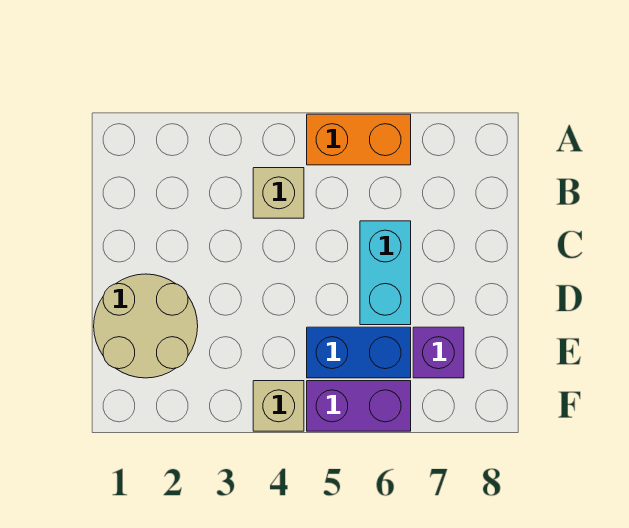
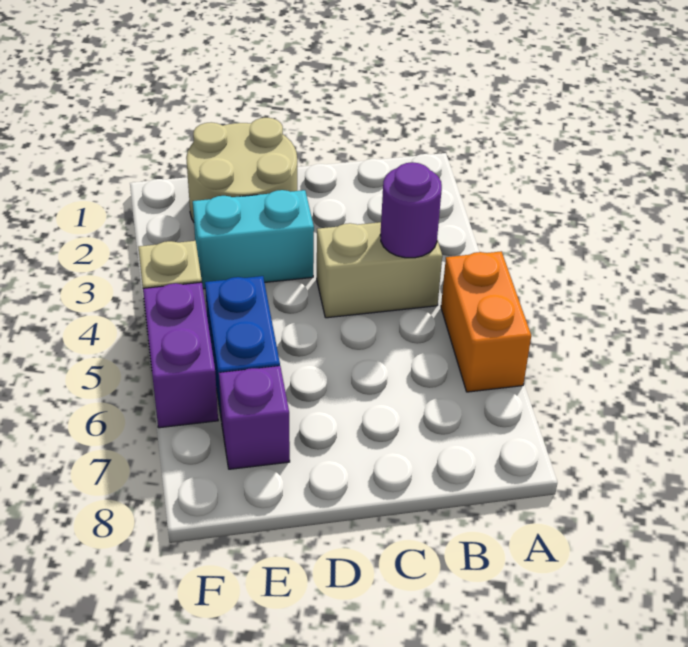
tan brick B4 level 1 -> tan brick B4:C4 level 1
none -> purple round brick B4 level 2
cyan brick C6:D6 level 1 -> cyan brick D3:E3 level 1

